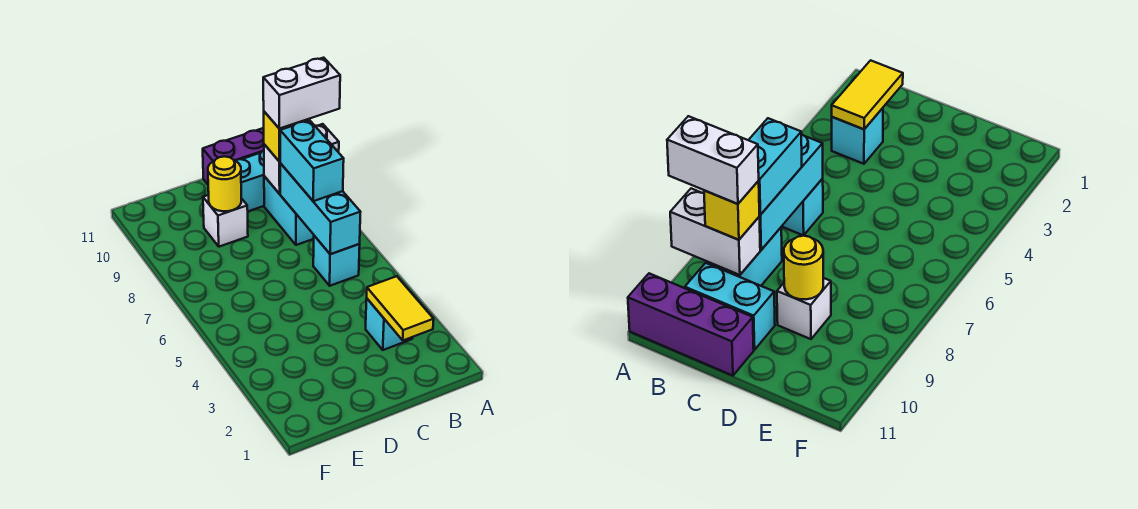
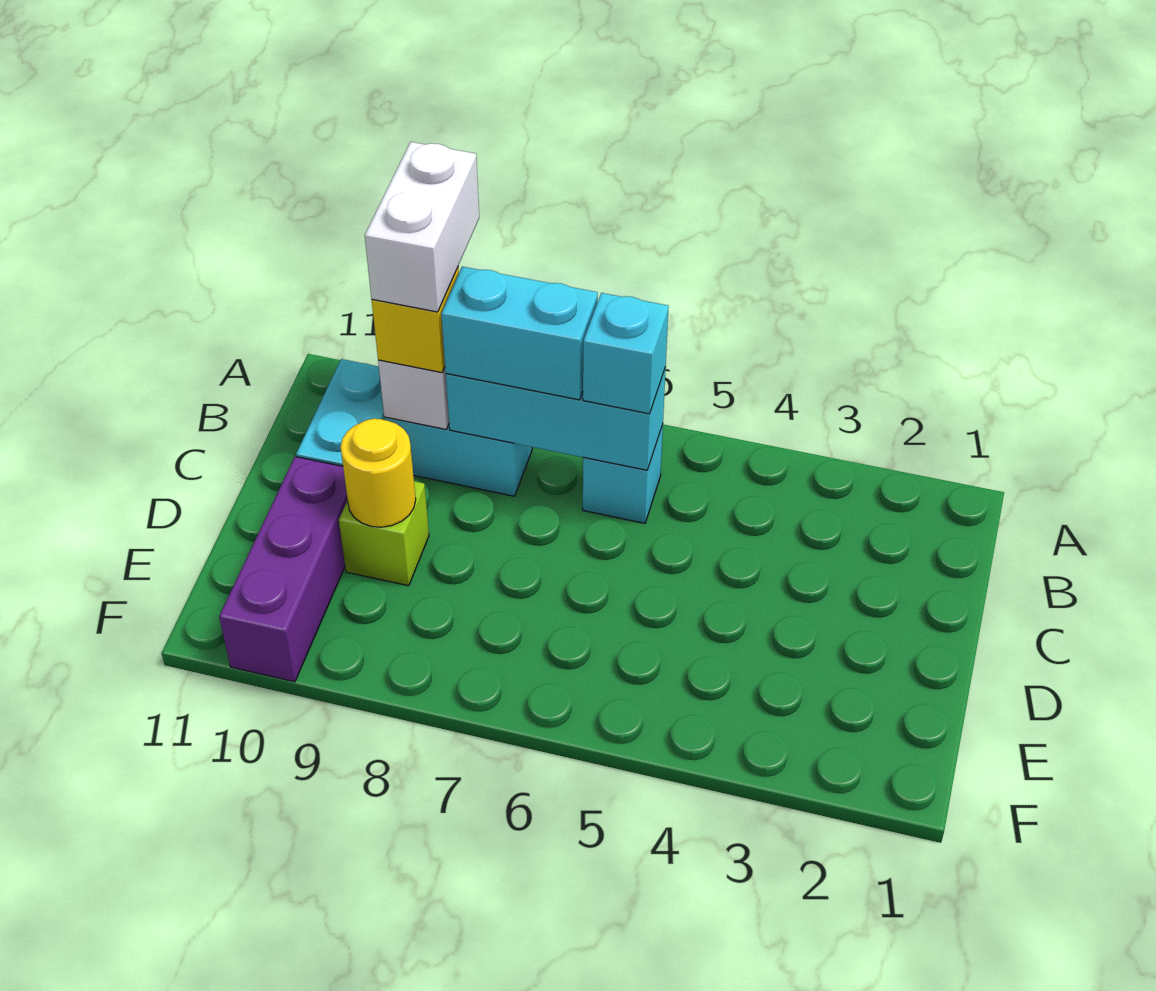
purple brick A11:C11 level 1 -> purple brick D10:F10 level 1
yellow tile B2:B3 level 2 -> none
cyan brick B3 level 1 -> cyan brick B6 level 3
white brick D9 level 1 -> lime brick D9 level 1

